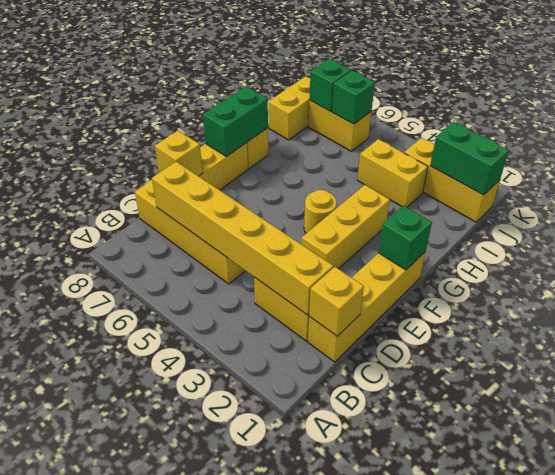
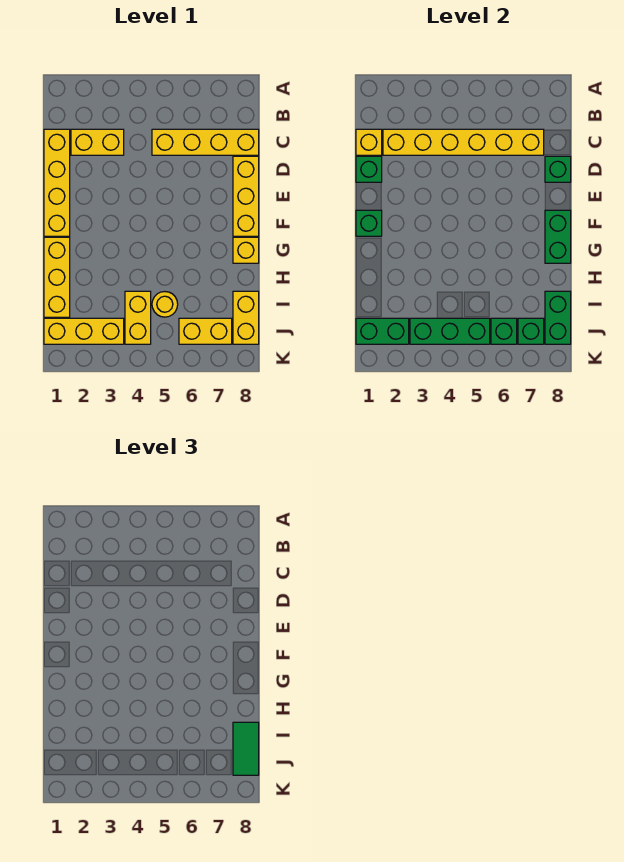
none -> green brick D1 level 2
yellow brick D8 level 2 -> green brick D8 level 2
yellow brick E3:G3 level 1 -> yellow brick G1:I1 level 1
yellow round brick F4 level 1 -> yellow round brick I5 level 1
yellow brick I3:I4 level 1 -> yellow brick I4:J4 level 1
none -> green brick I8:J8 level 2
none -> green tile I8:J8 level 3
none -> green brick J3:J5 level 2

